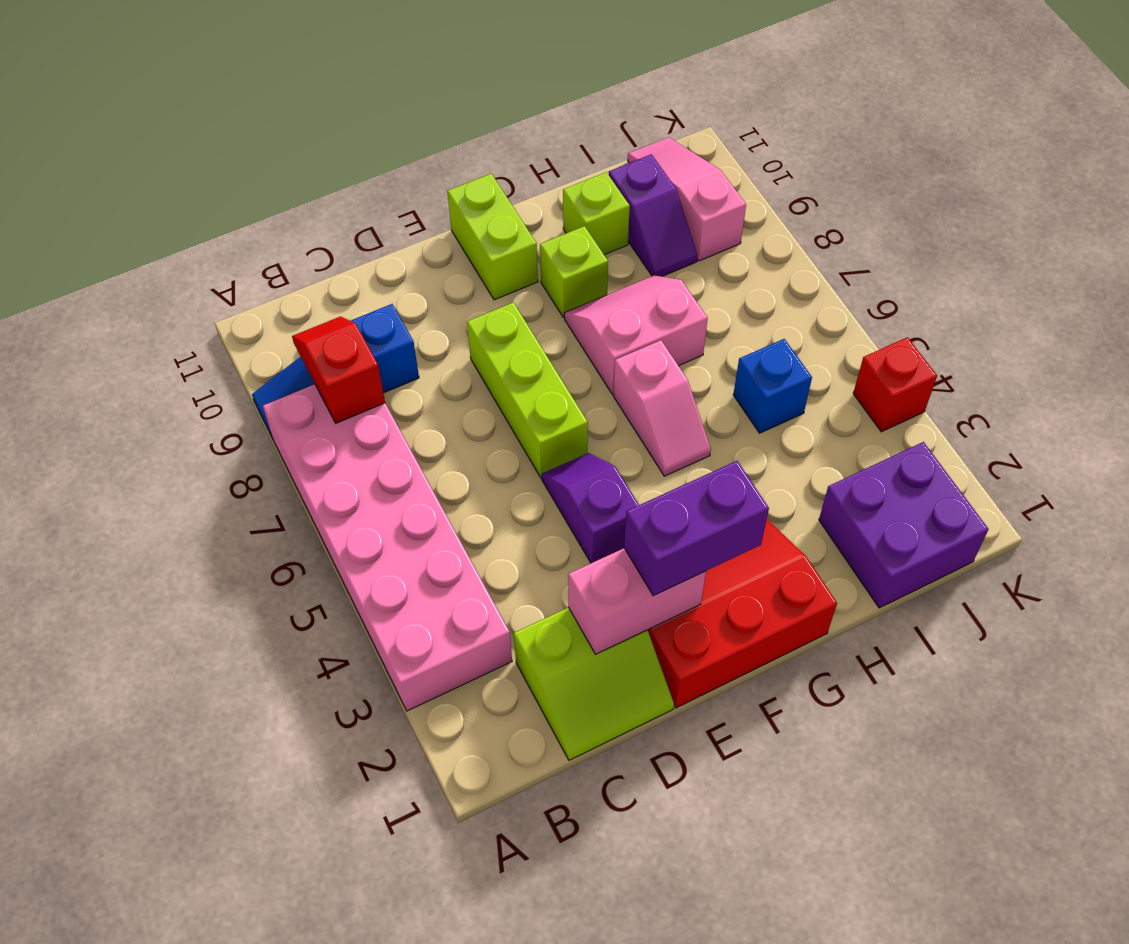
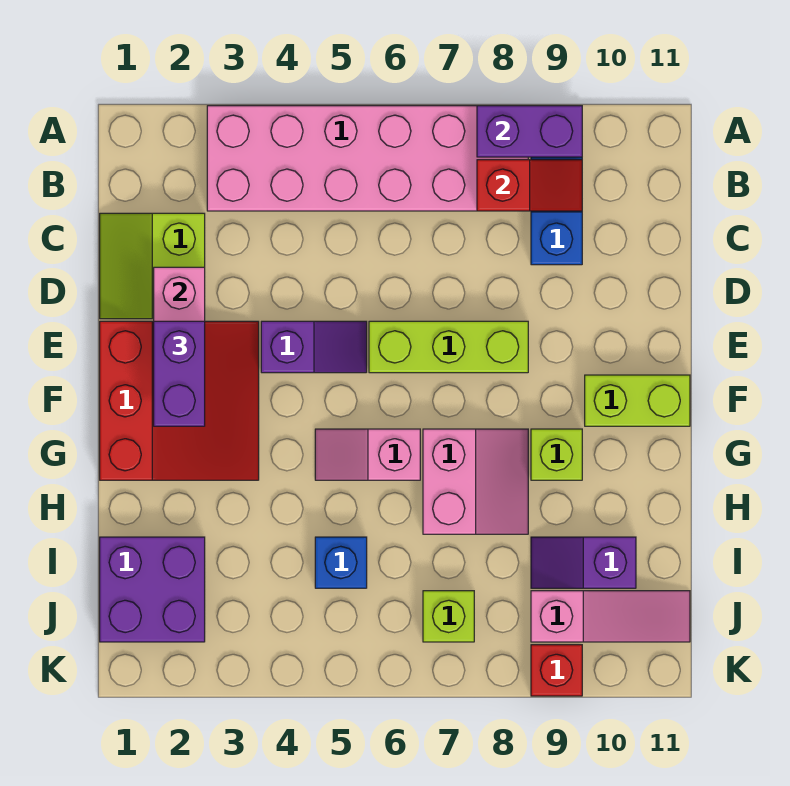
none -> purple brick A8:A9 level 2
lime brick H10 level 1 -> lime brick J7 level 1
red brick K4 level 1 -> red brick K9 level 1

